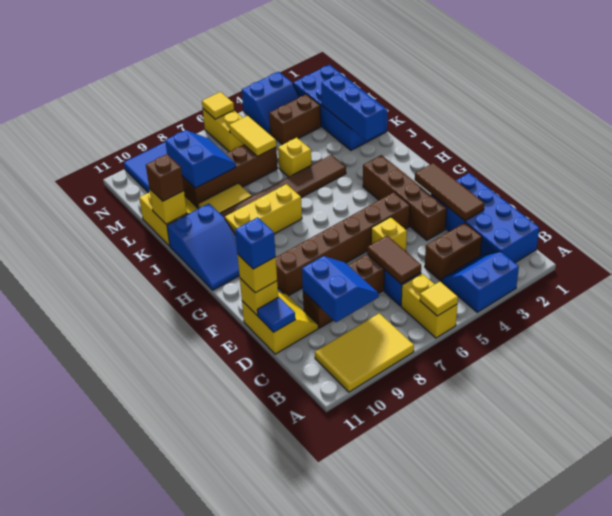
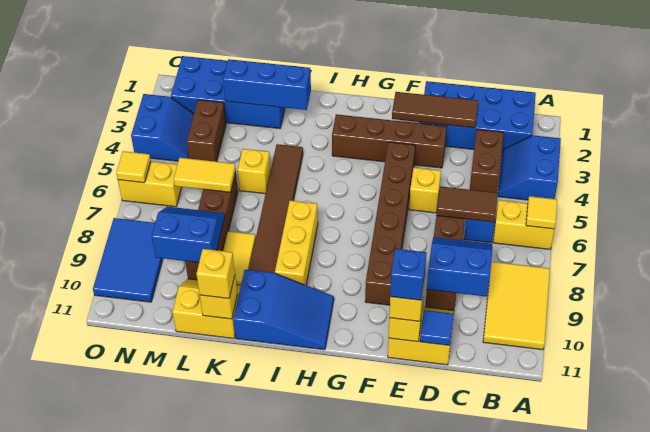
brown brick K11 level 3 -> yellow brick K11 level 3

